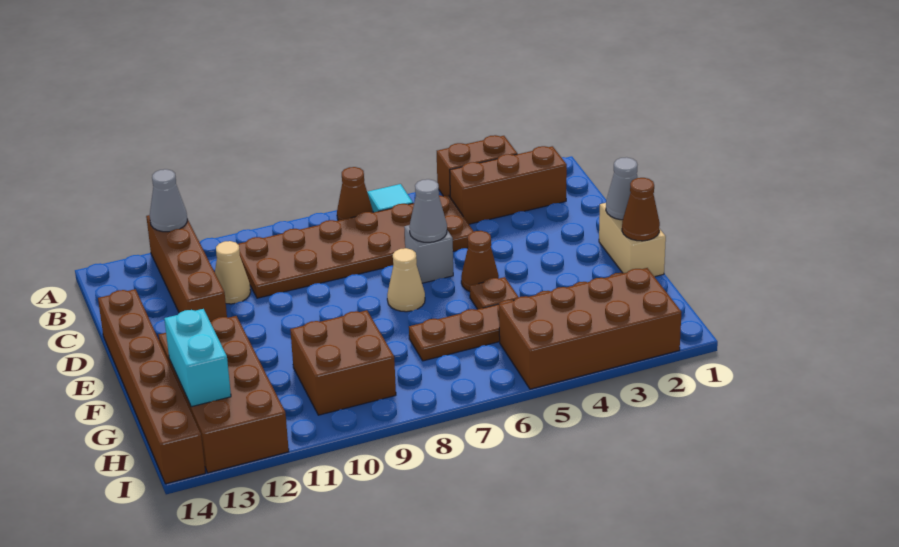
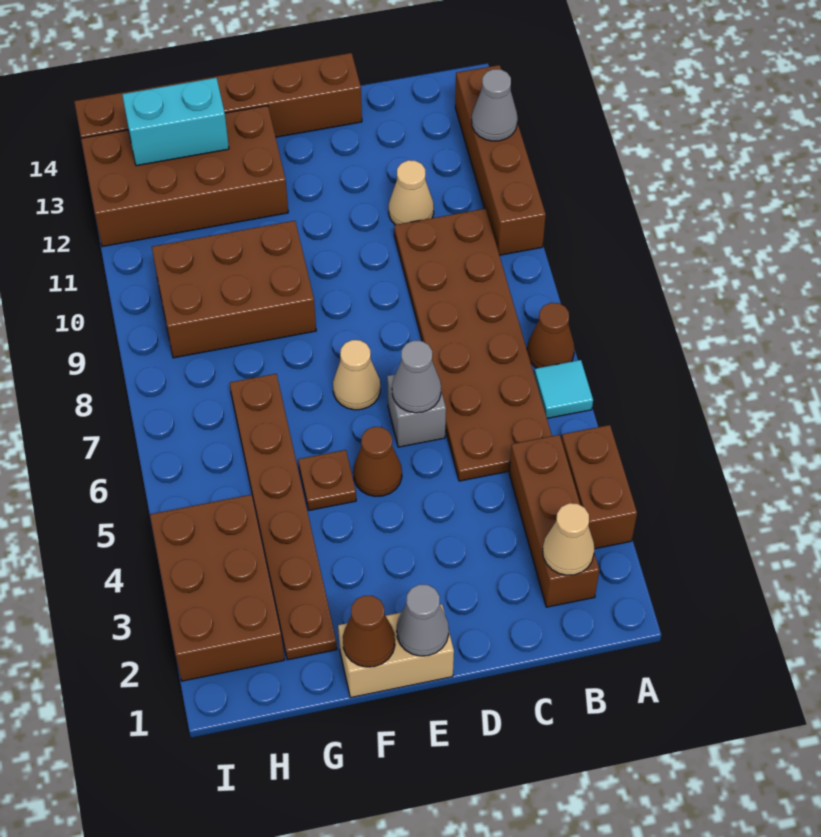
brown brick A12:D12 level 1 -> brown brick A10:A13 level 1
none -> tan cone B2 level 2
brown brick G9:H10 level 1 -> brown brick F9:H10 level 1
brown brick H2:I5 level 1 -> brown brick H2:I4 level 1

